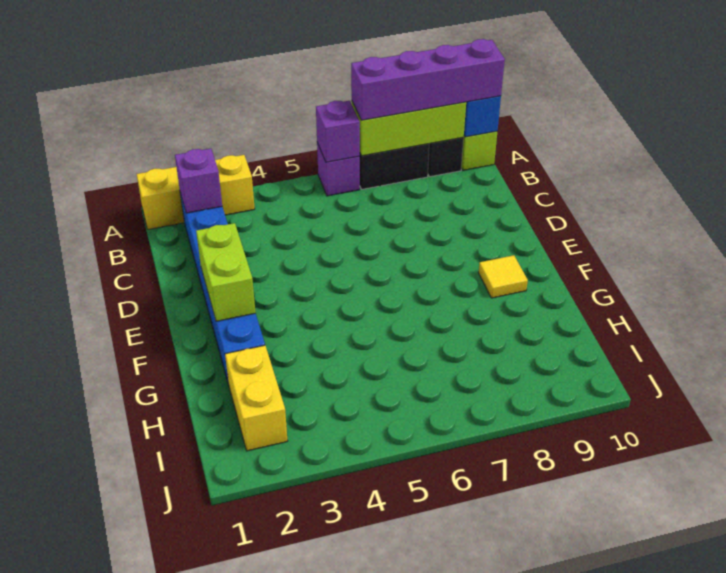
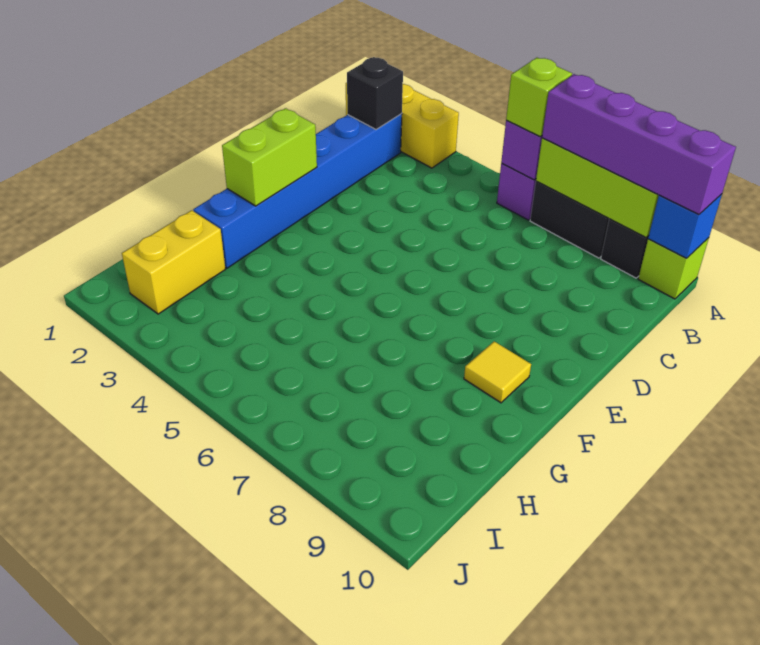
none -> lime brick A6 level 3
purple brick B2 level 2 -> black brick B2 level 2

